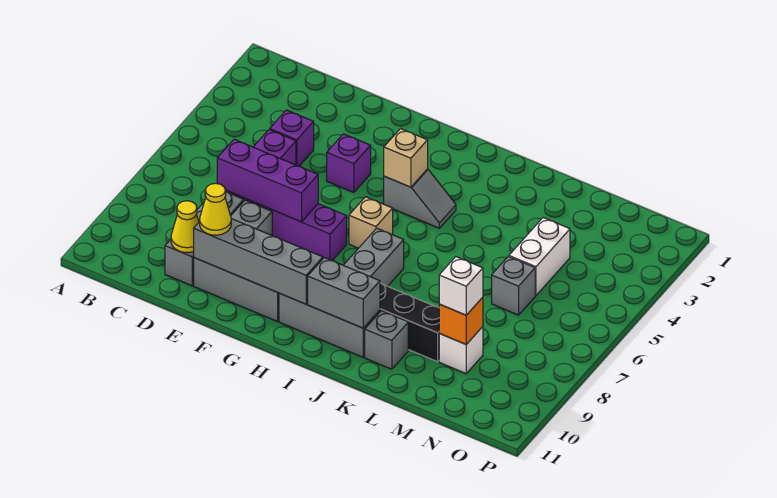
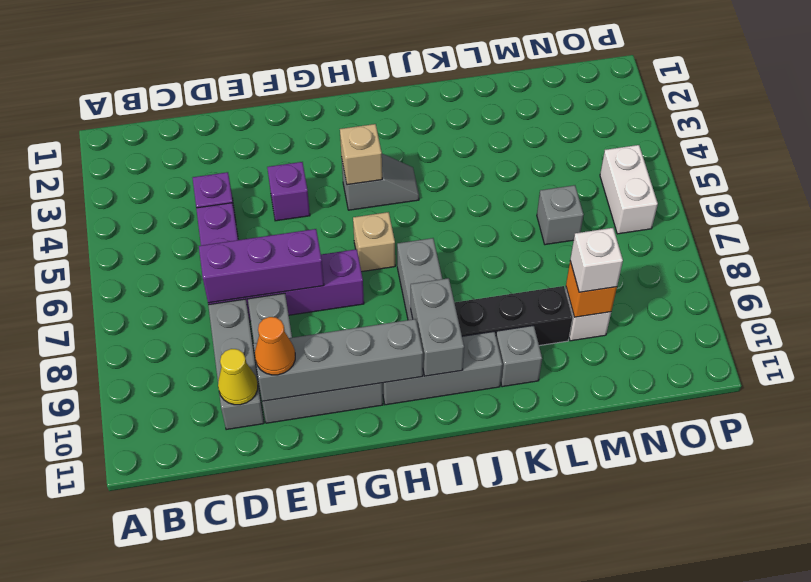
yellow cone E10 level 3 -> orange cone E10 level 3
grey brick I10:J10 level 2 -> grey brick I9:I10 level 2
white brick M4:M5 level 1 -> white brick O5:O6 level 1

